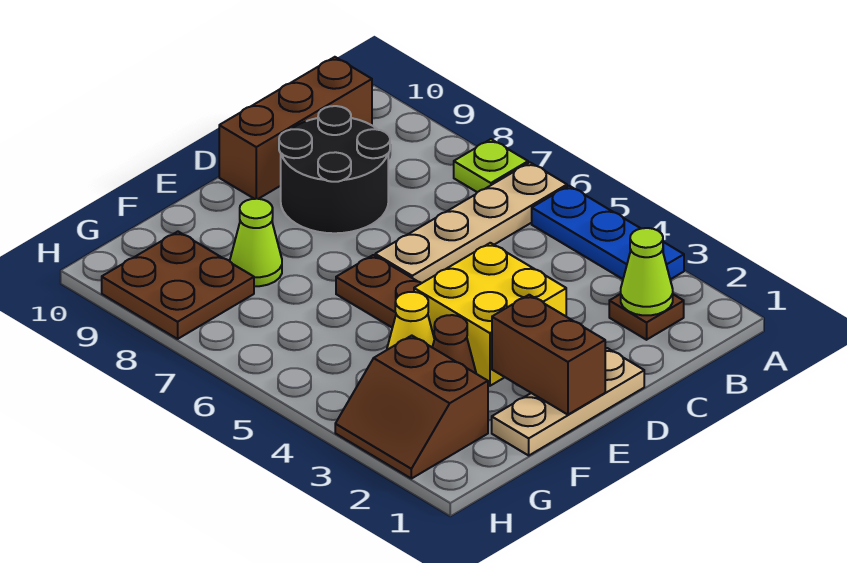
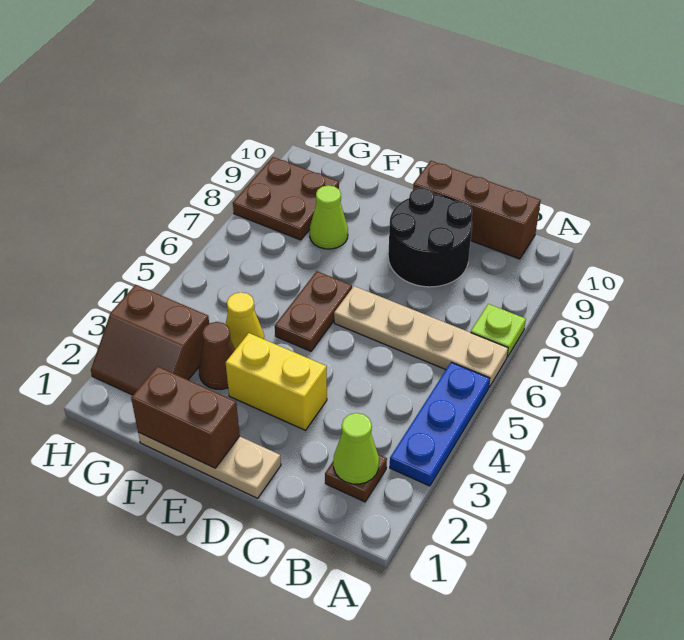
yellow brick D3:E4 level 1 -> yellow brick D3:E3 level 1
brown brick E1:E2 level 2 -> brown brick E1:F1 level 2
brown slope G2:H3 level 1 top G -> brown slope G2:H3 level 1 top 3

